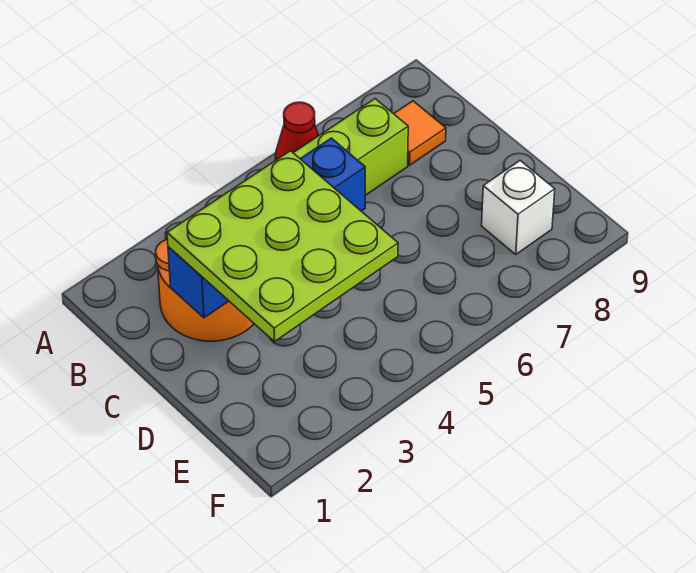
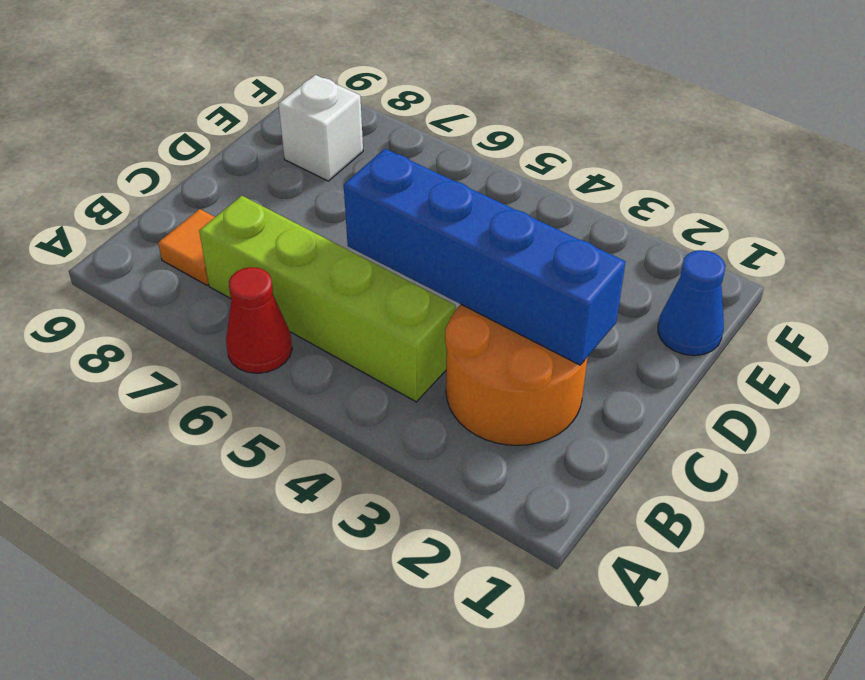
lime plate C2:E4 level 3 -> none
none -> blue cone E1 level 1

